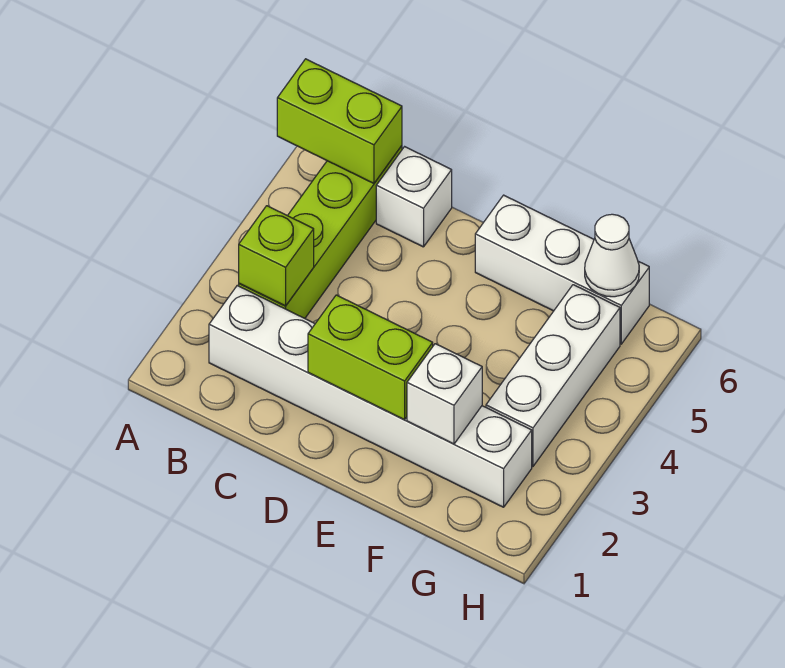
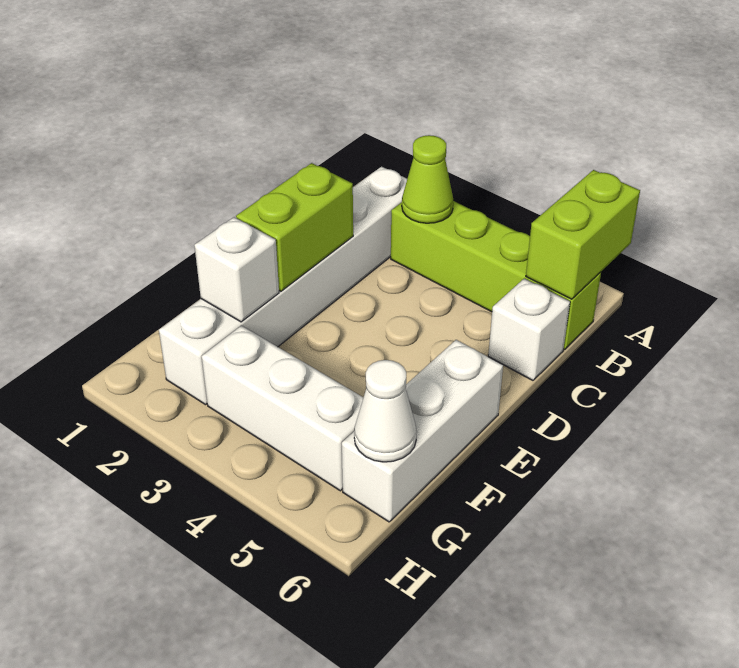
lime brick B3 level 2 -> lime cone B3 level 2

